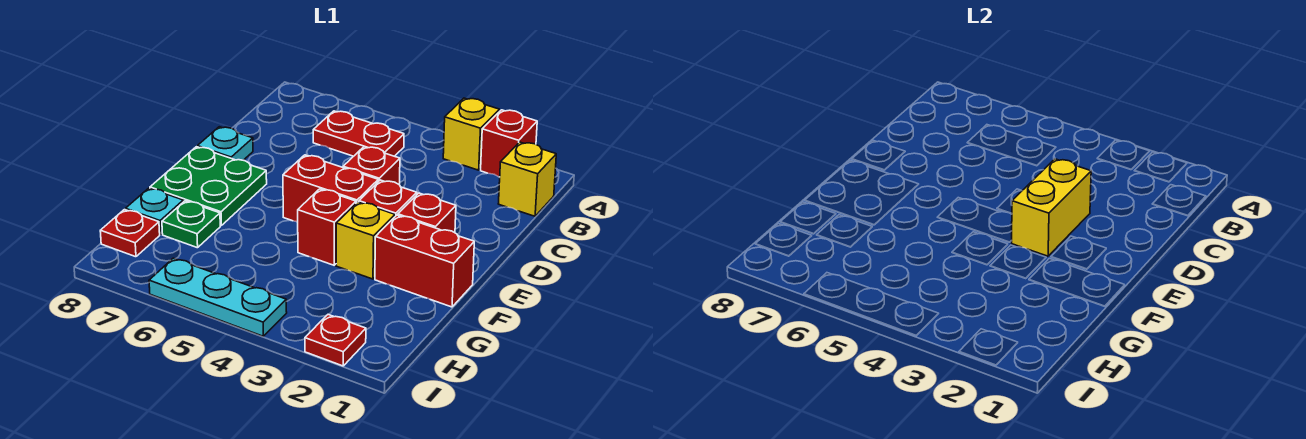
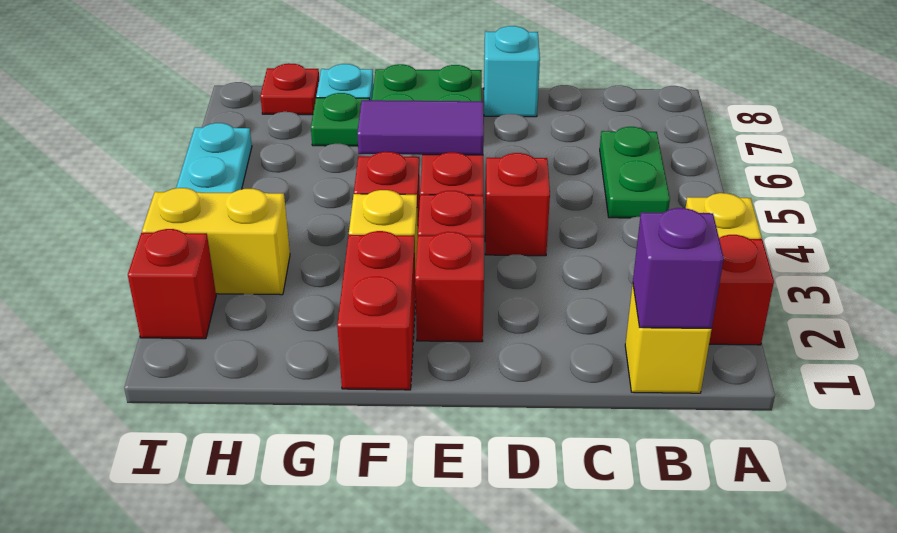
none -> purple brick B1 level 2
red plate B5:B6 level 1 -> green plate B5:B6 level 1
yellow brick D3:E3 level 2 -> yellow brick H3:I3 level 1
cyan plate D8 level 1 -> cyan brick D8 level 1
none -> purple tile E5:F5 level 2
red plate I2 level 1 -> red brick I2 level 1

